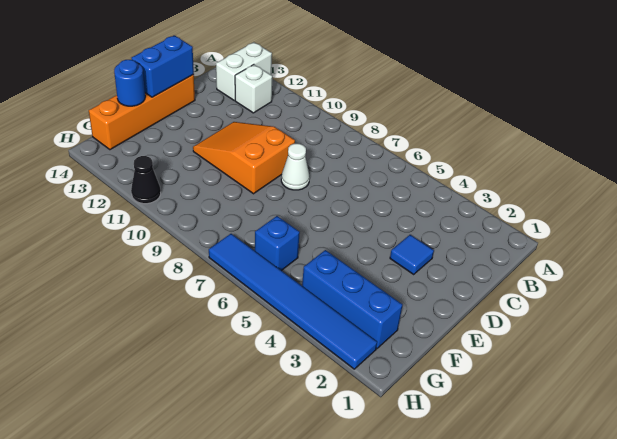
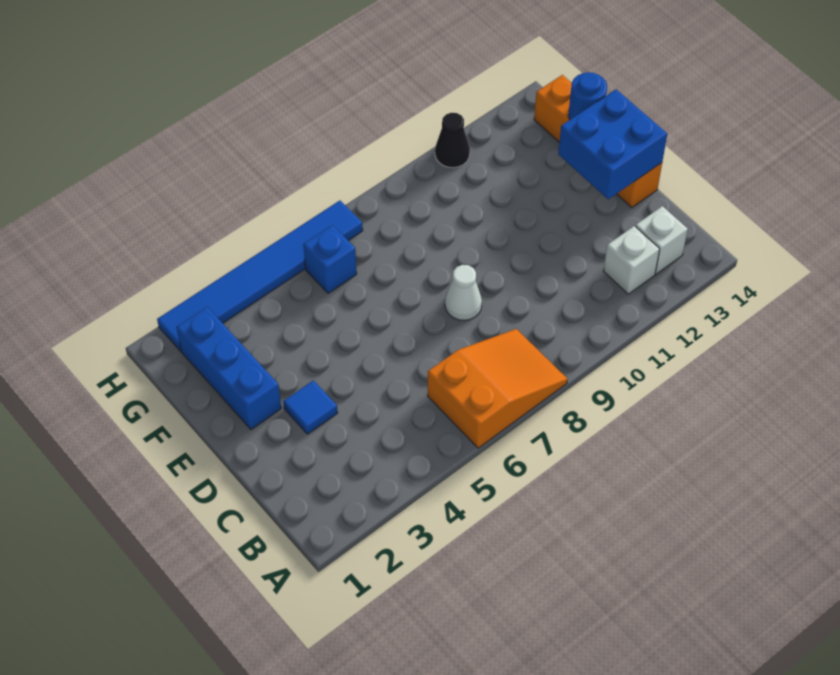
white brick A13:B13 level 1 -> white brick B13 level 1
orange slope D9:E11 level 1 top 9 -> orange slope A6:B8 level 1 top 6
blue brick D14:E14 level 2 -> blue brick D13:E14 level 2
blue brick G2:G4 level 1 -> blue brick E2:G2 level 1

